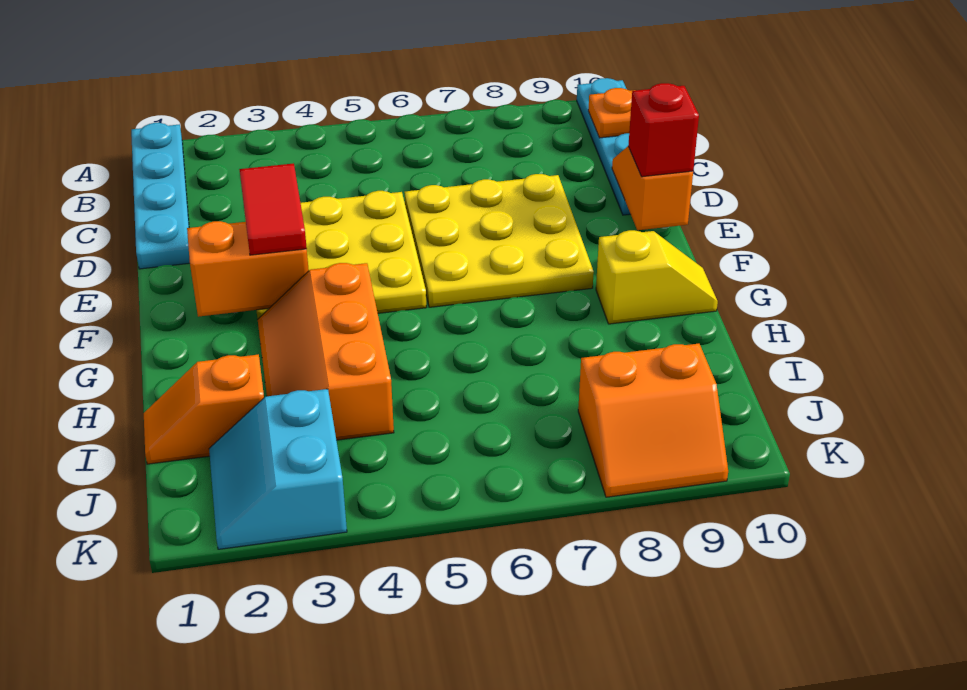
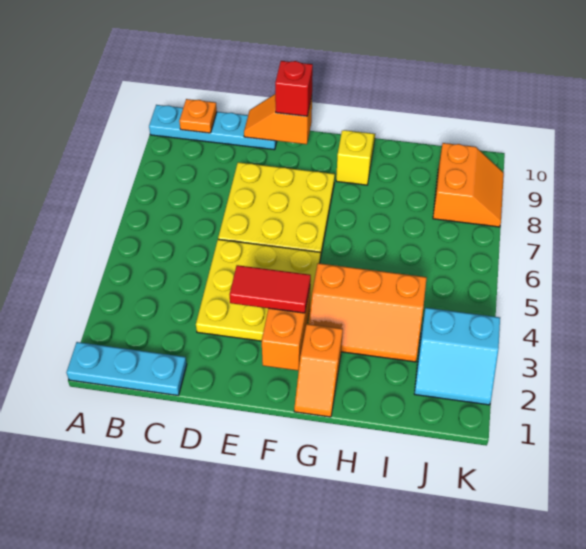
cyan plate A1:D1 level 1 -> cyan plate A1:C1 level 1
orange slope I1:I2 level 1 top 2 -> orange slope G1:G2 level 1 top 2

